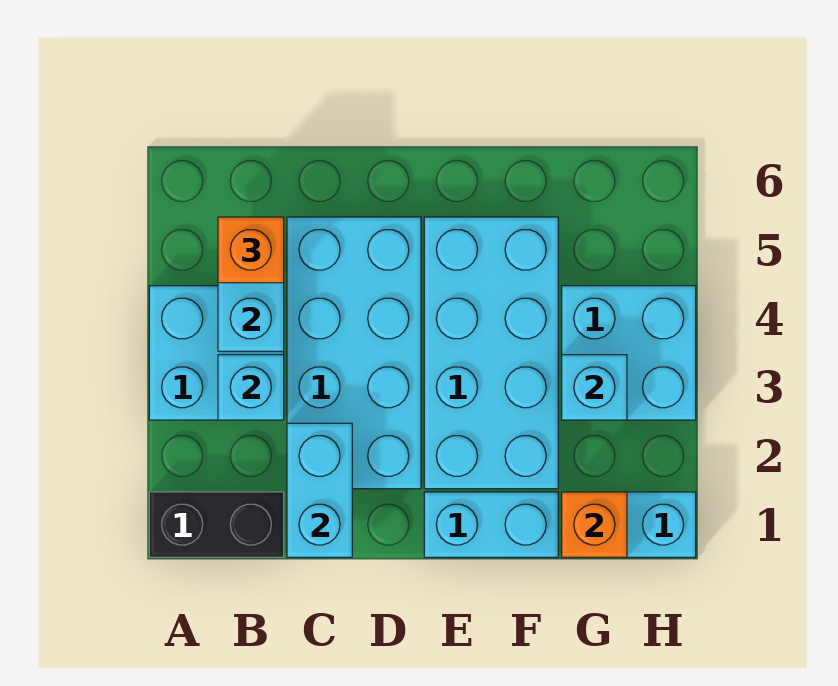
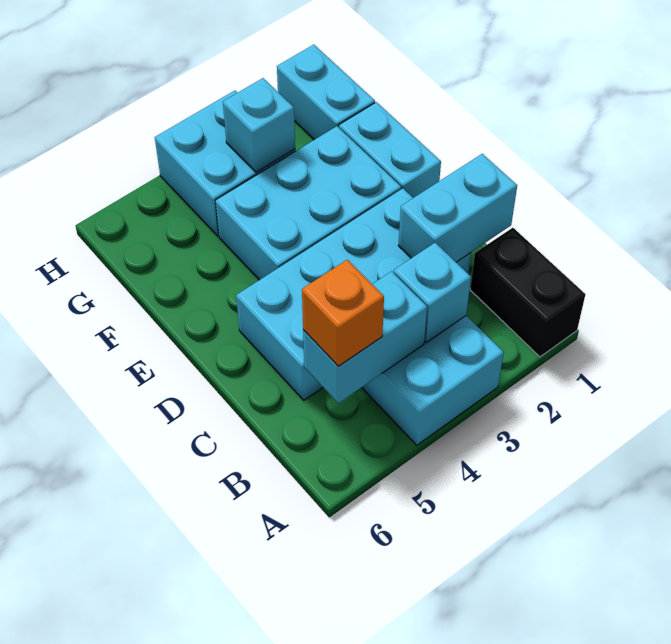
cyan brick E2:F5 level 1 -> cyan brick E2:F4 level 1
orange brick G1 level 2 -> none

